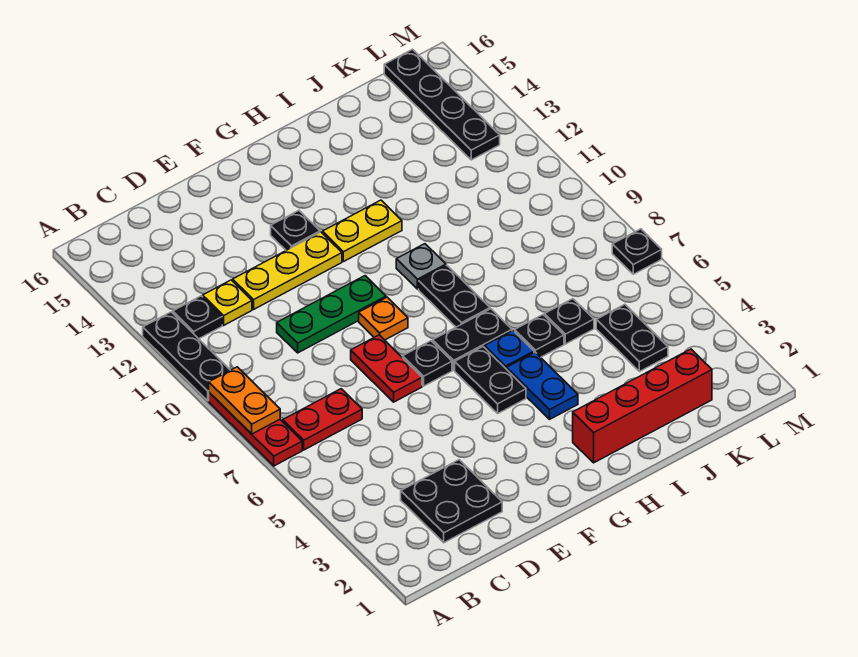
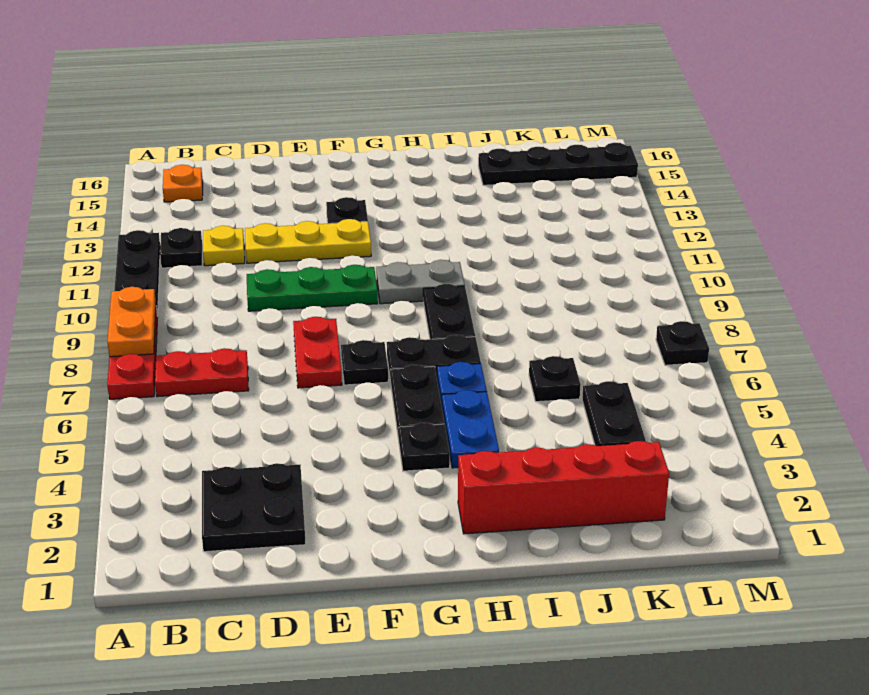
orange plate F9 level 1 -> orange plate B15 level 1
yellow plate G12:H12 level 1 -> none
grey plate H10 level 1 -> grey plate G10:H10 level 1
black plate I6 level 1 -> black plate G4 level 1
black plate L13:L16 level 1 -> black plate J15:M15 level 1

